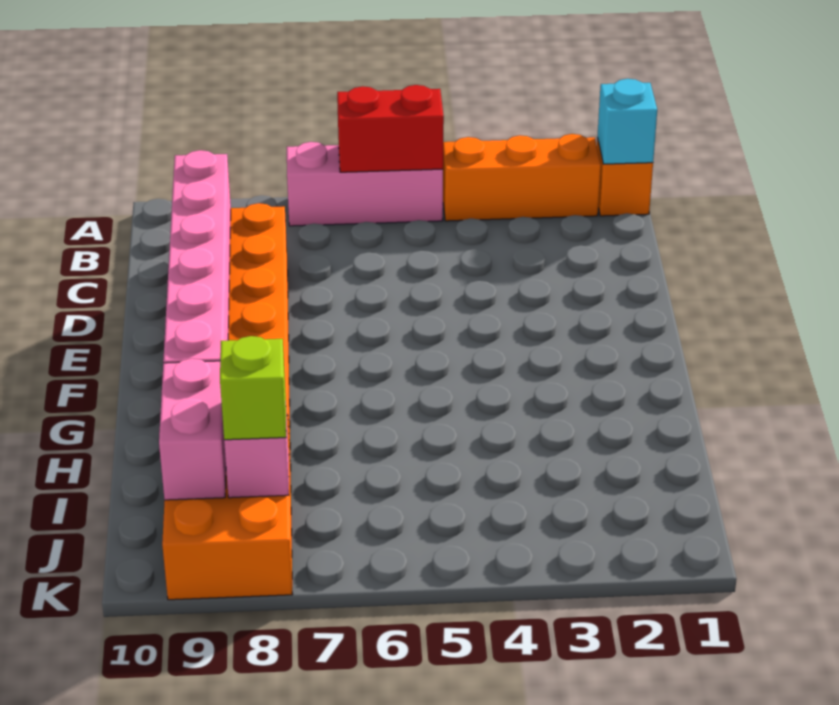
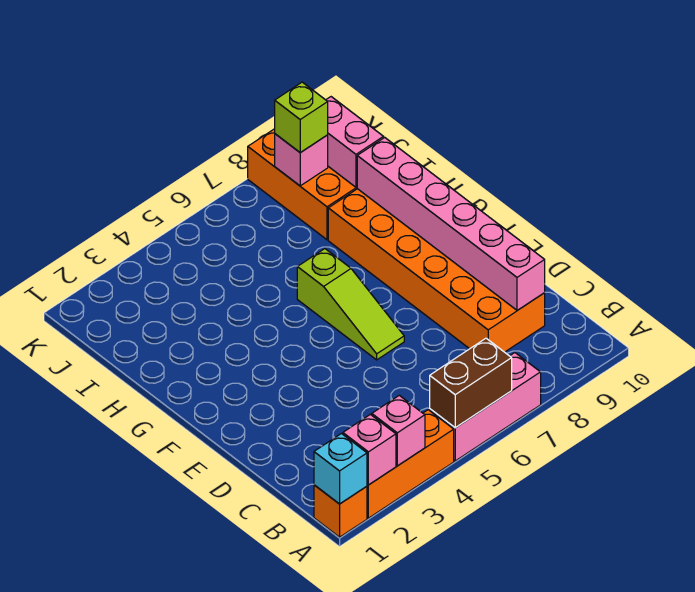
none -> pink brick A2 level 2
none -> pink brick A3 level 2
red brick A5:A6 level 2 -> brown brick A5:A6 level 2
none -> lime slope E6:G6 level 1 top G

